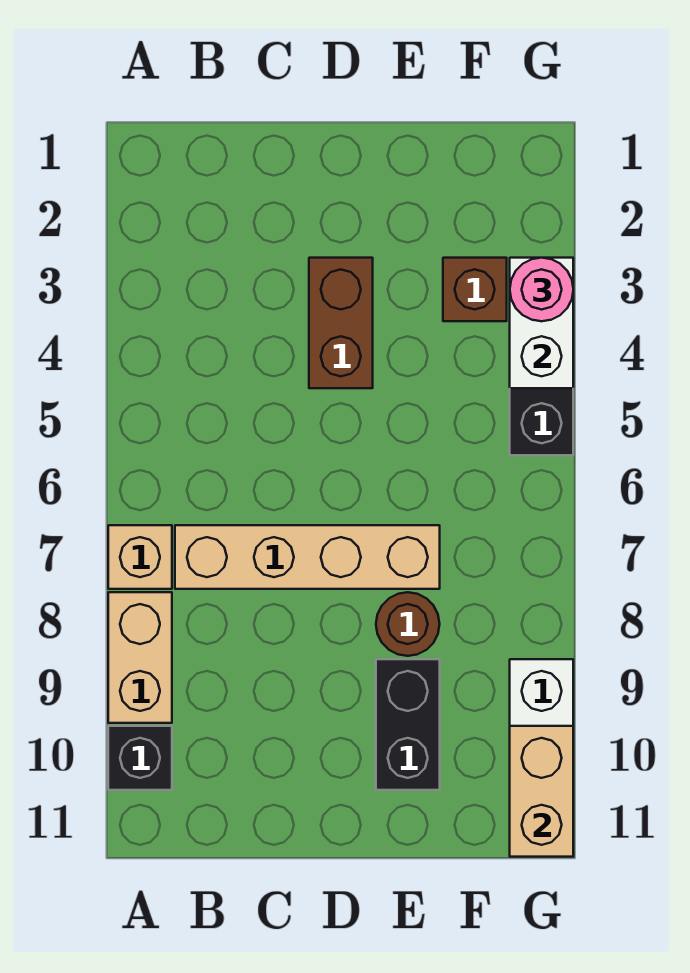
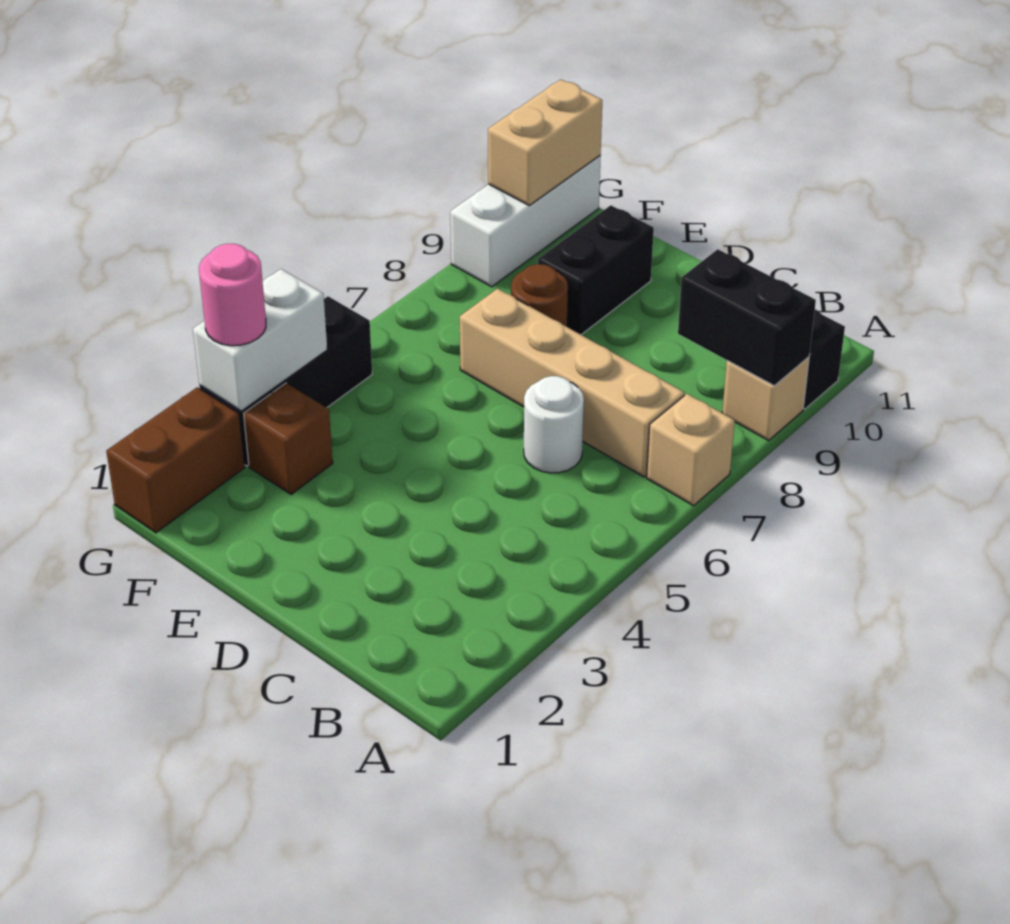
tan brick A8:A9 level 1 -> tan brick A9 level 1
none -> black brick A9:B9 level 2
none -> white round brick C6 level 1
brown brick D3:D4 level 1 -> brown brick G1:G2 level 1

